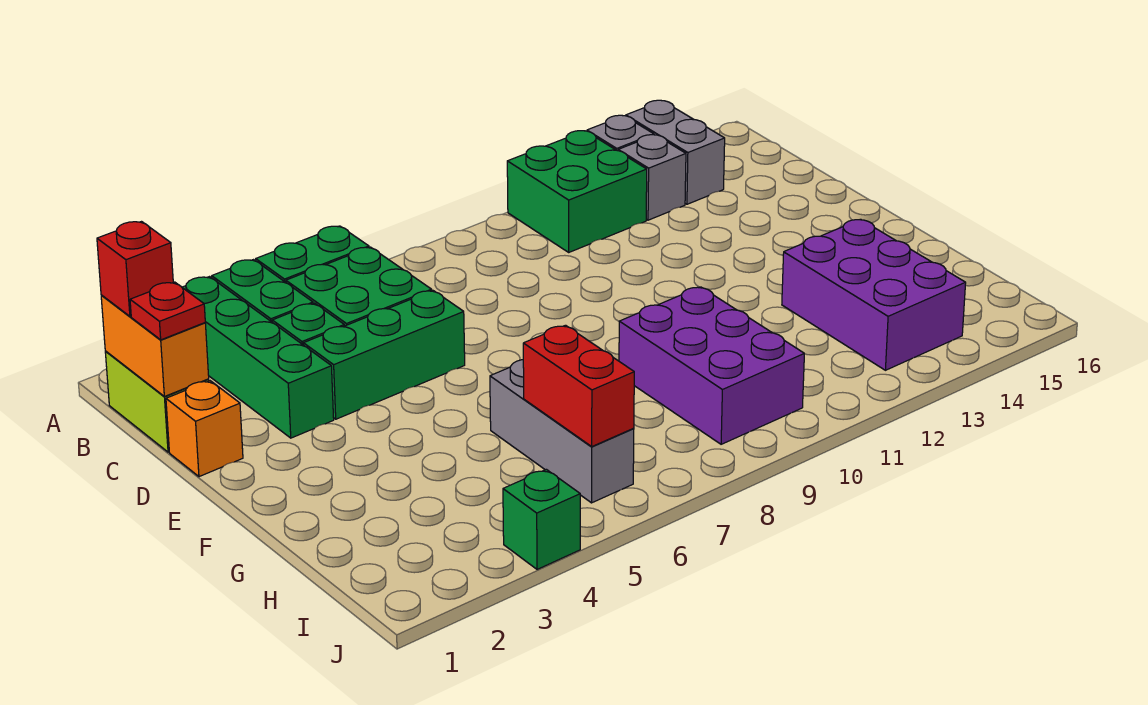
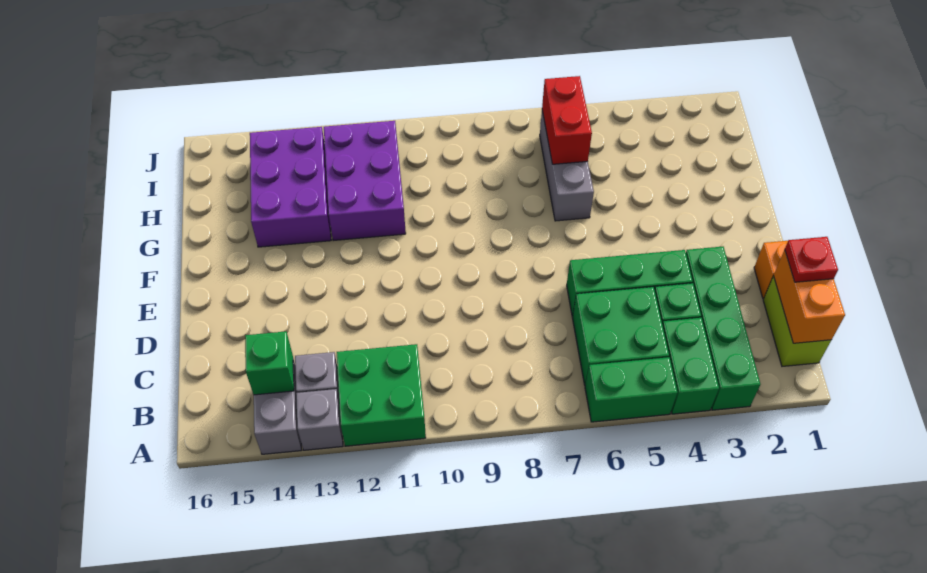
red brick B1 level 3 -> none
purple brick G9:I10 level 1 -> purple brick G11:I12 level 1
green brick J4 level 1 -> green brick B14 level 2

